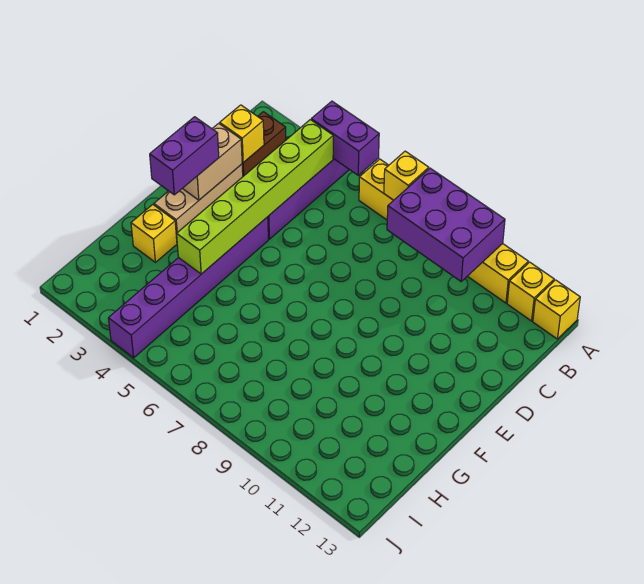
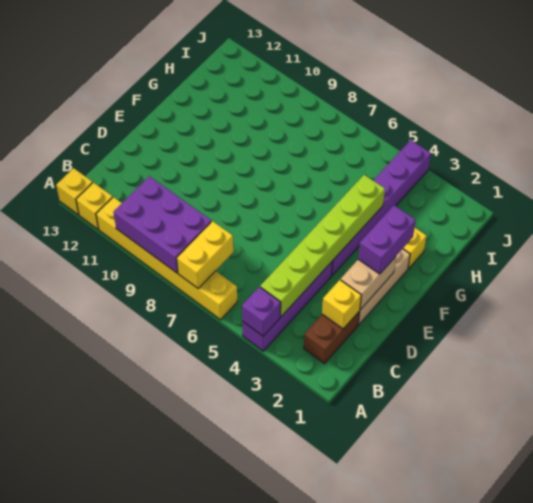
purple brick A4:A5 level 2 -> purple brick A4 level 2
yellow brick A7 level 2 -> yellow brick A7:B7 level 2

